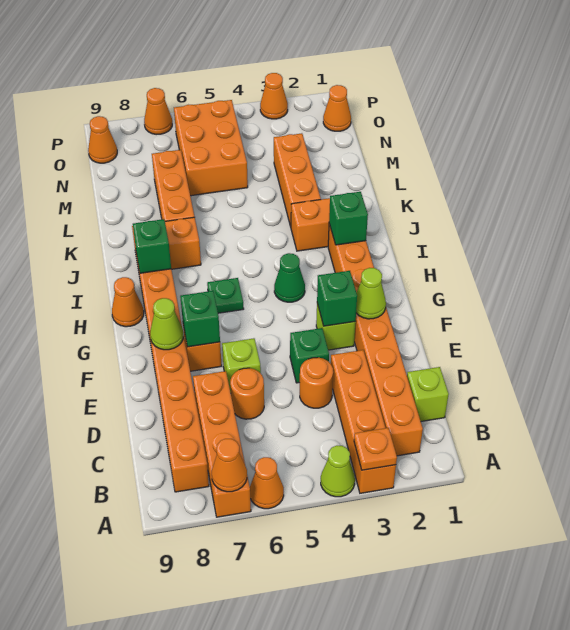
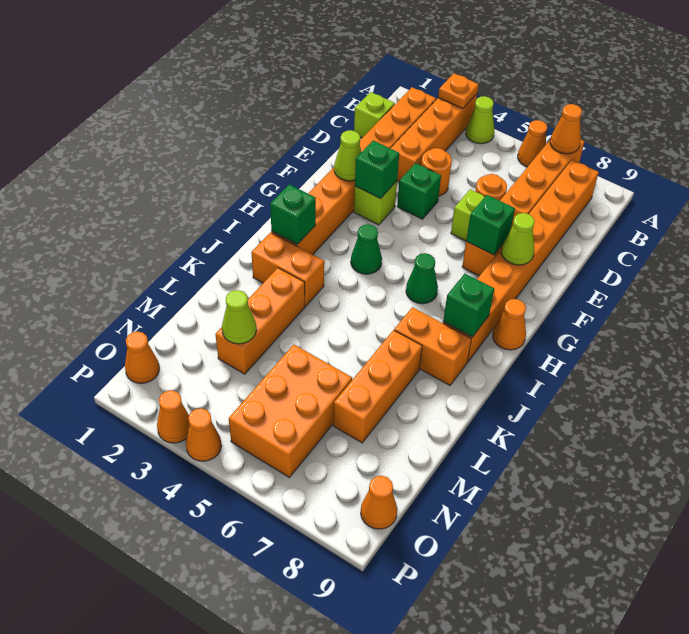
green plate H6 level 1 -> green cone H6 level 1
none -> lime cone M3 level 2
orange cone P7 level 1 -> orange cone P4 level 1

